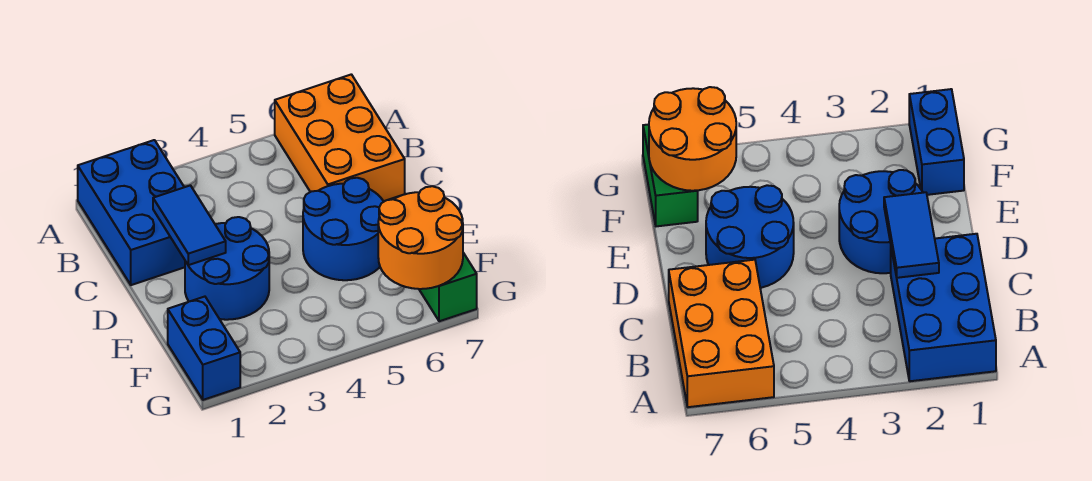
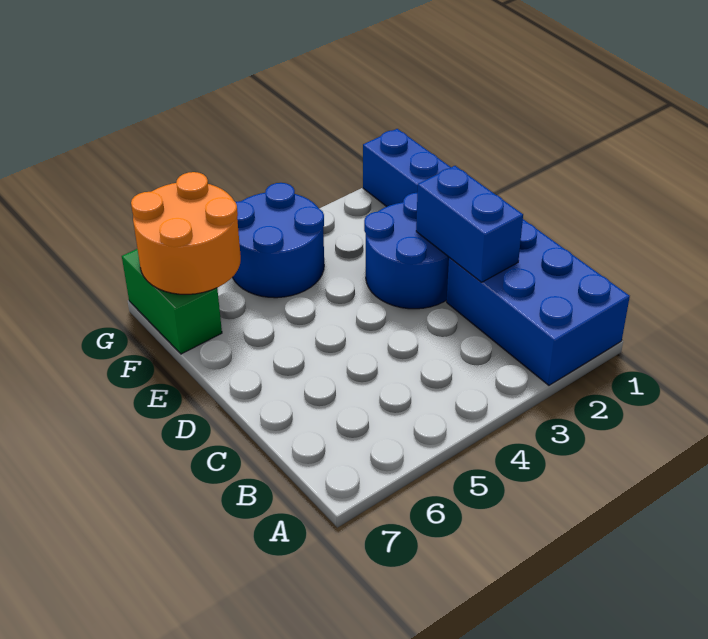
orange brick A6:C7 level 1 -> none
blue tile C2:D2 level 2 -> blue brick C2:D2 level 2
blue round brick D5:E6 level 1 -> blue round brick F4:G5 level 1

